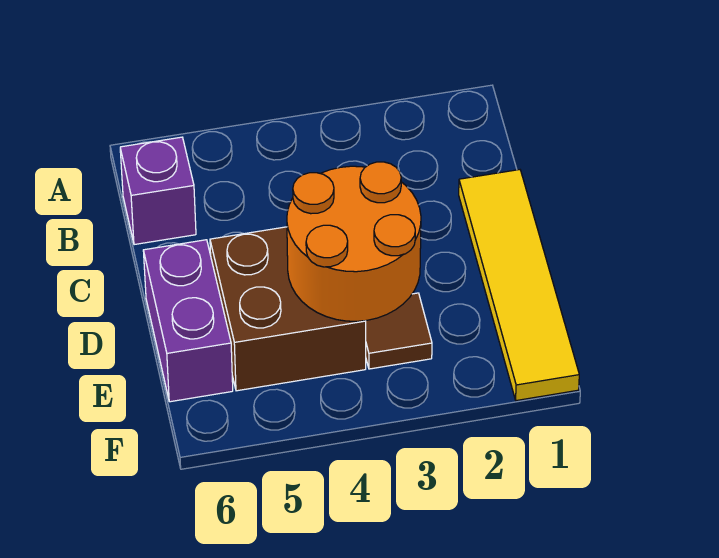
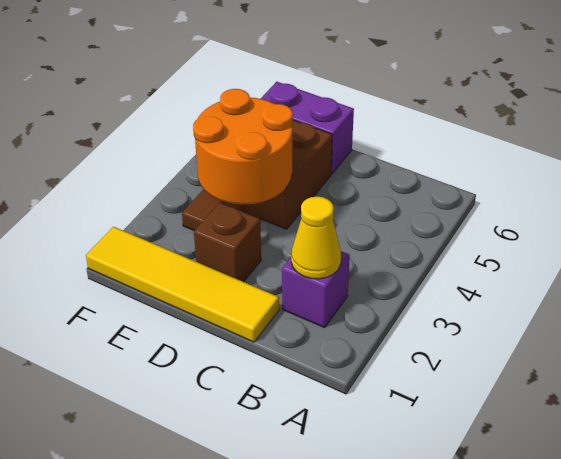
none -> yellow cone B2 level 2
purple brick B6 level 1 -> purple brick B2 level 1
none -> brown brick D2 level 1

